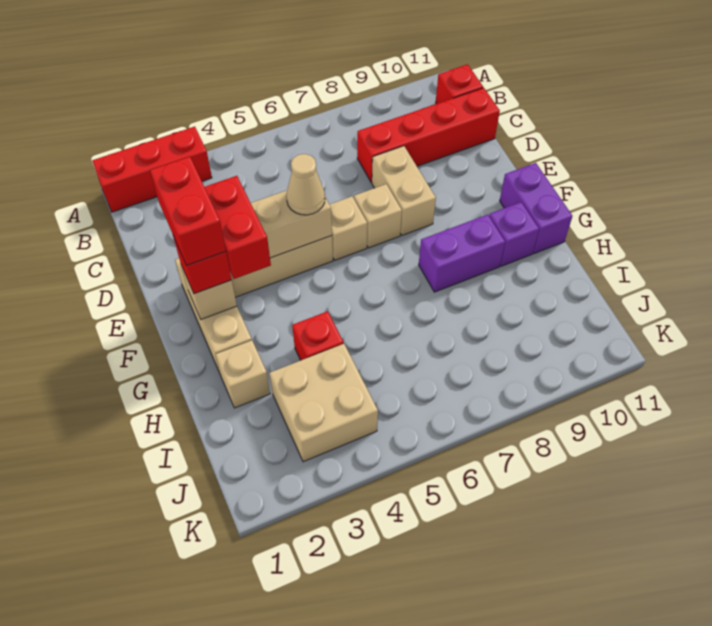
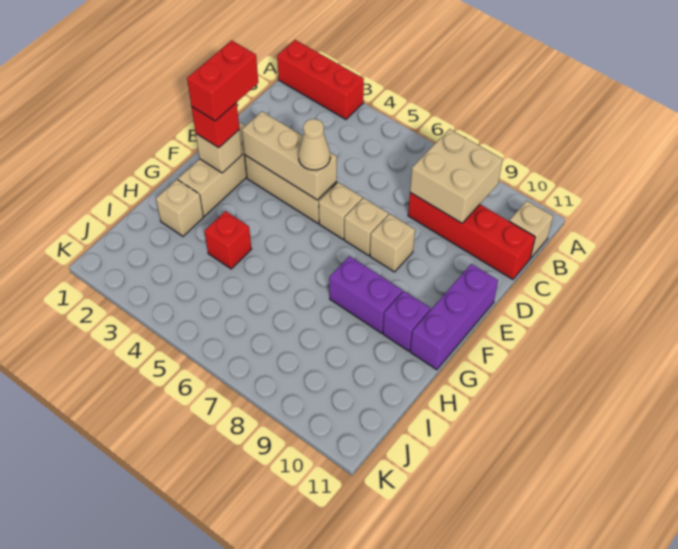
red brick B11 level 1 -> tan brick B11 level 1
tan brick D8:E8 level 1 -> tan brick E8 level 1
red brick E3:F3 level 3 -> none
purple brick F11:G11 level 1 -> purple brick E11:G11 level 1
tan brick I3:J4 level 1 -> tan brick B8:C9 level 2

